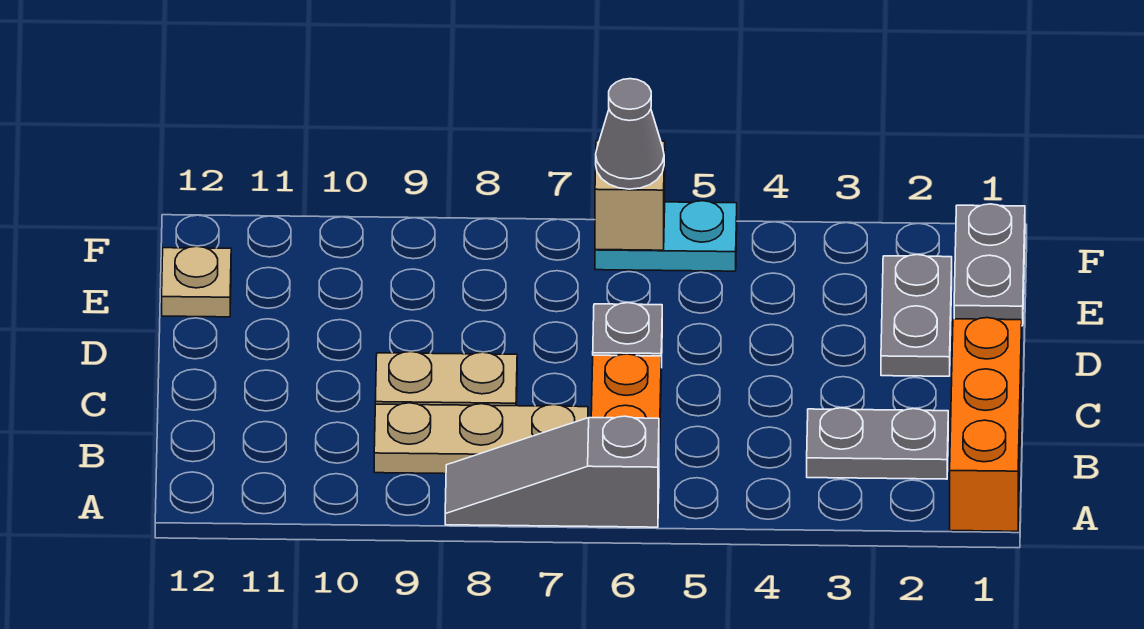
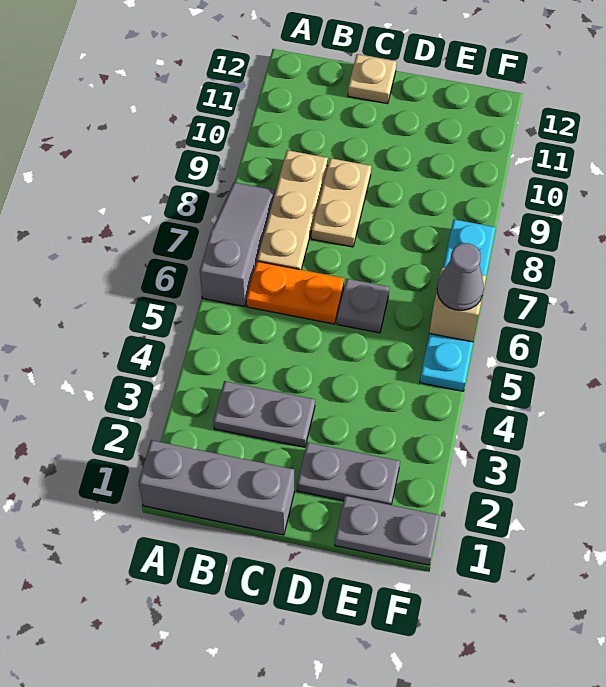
orange brick A1:C1 level 1 -> grey brick A1:C1 level 1
grey plate B2:B3 level 1 -> grey plate B3:C3 level 1
tan plate E12 level 1 -> tan plate C12 level 1
cyan plate F5:F6 level 1 -> cyan plate F5:F8 level 1

